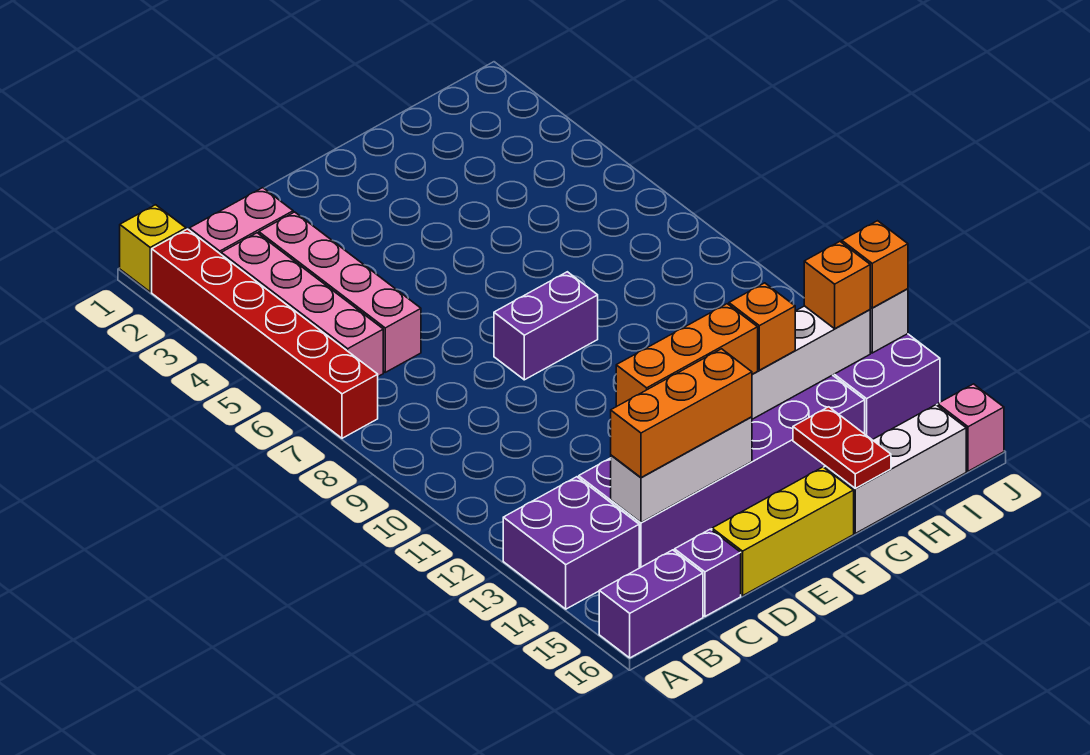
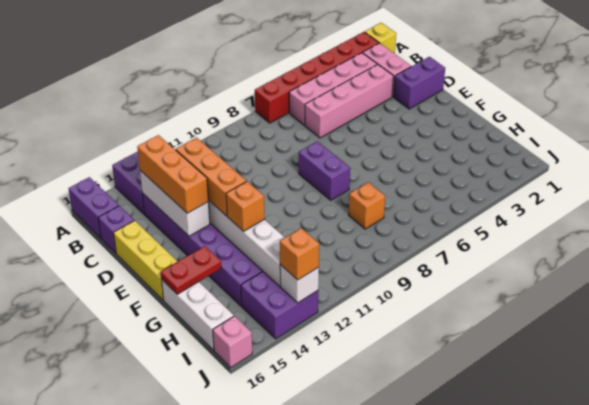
none -> purple brick D1:D2 level 1
orange brick I13 level 3 -> orange brick H8 level 1

